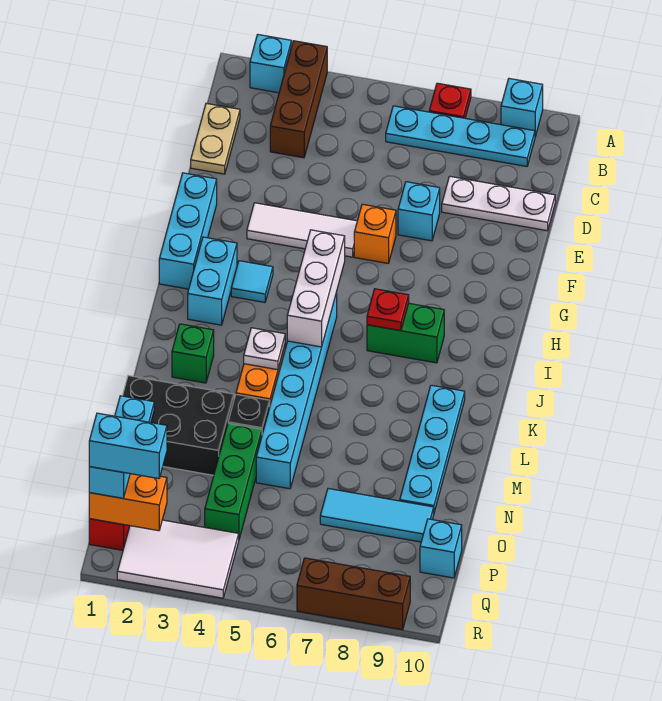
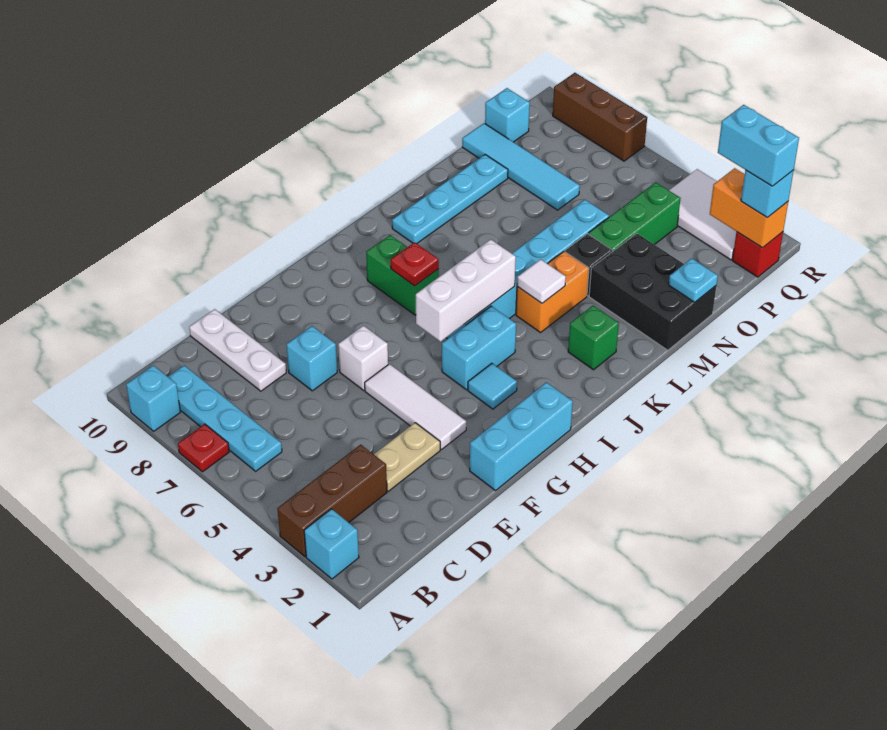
tan plate C1:D1 level 1 -> tan plate D3:E3 level 1
orange brick F6 level 1 -> white brick F6 level 1
cyan brick H2:I2 level 1 -> cyan brick H4:I4 level 1
white plate K4 level 2 -> white tile K4 level 2
cyan tile O7:O9 level 1 -> cyan tile O7:O10 level 1

